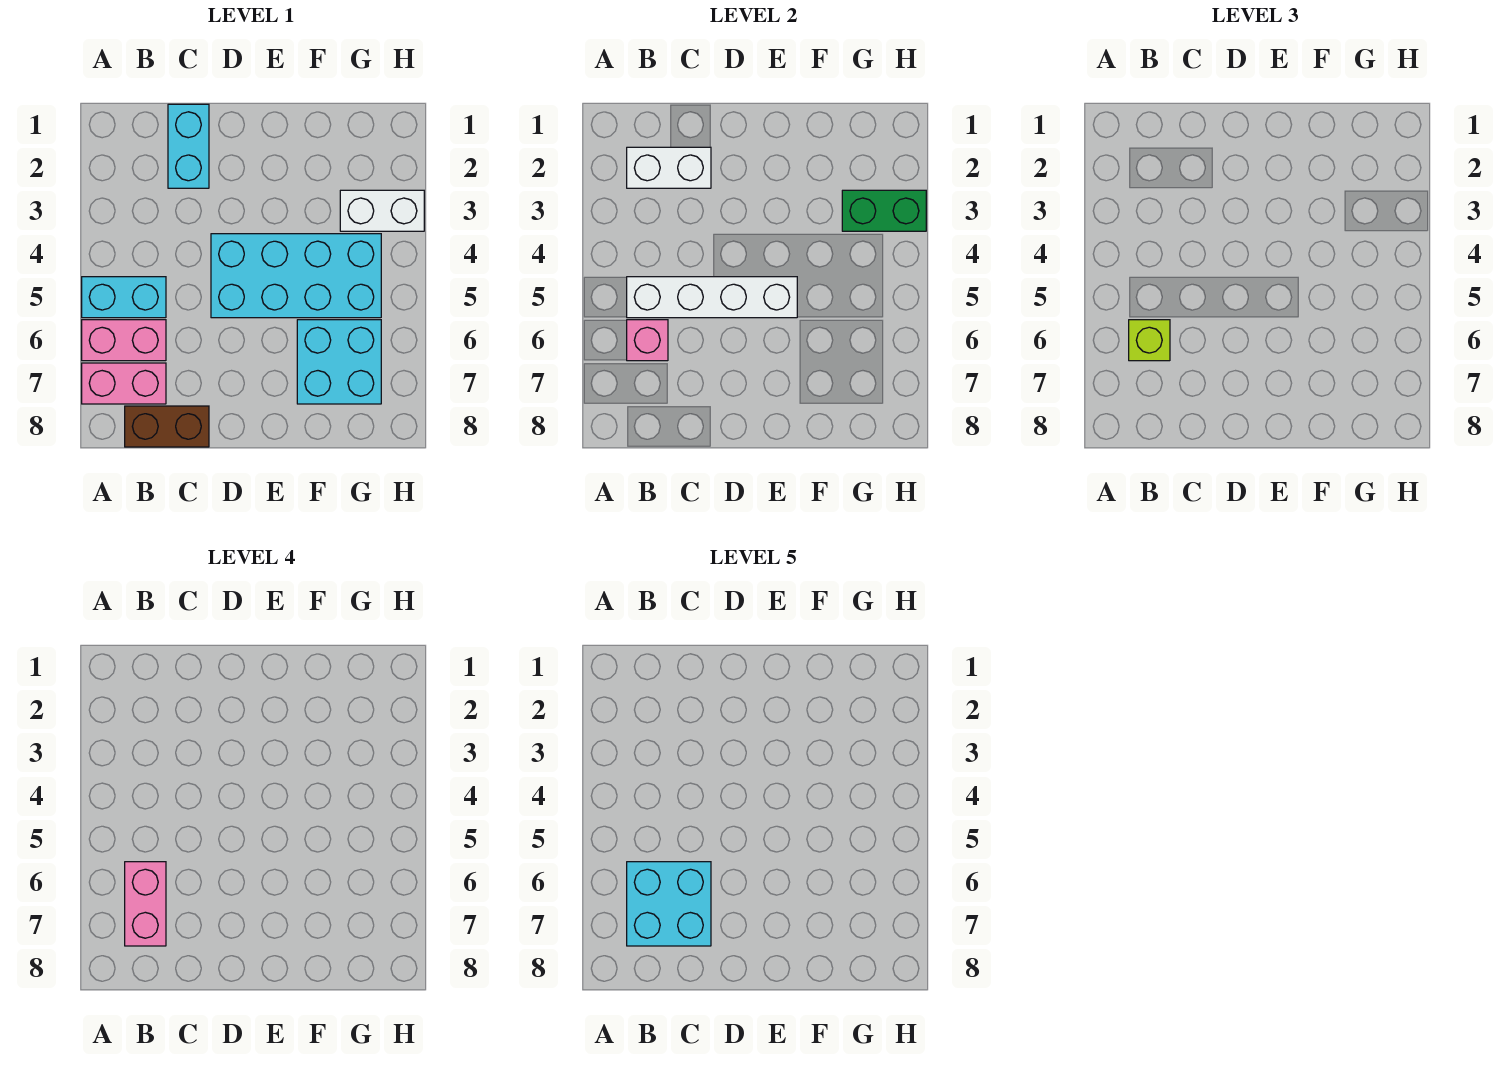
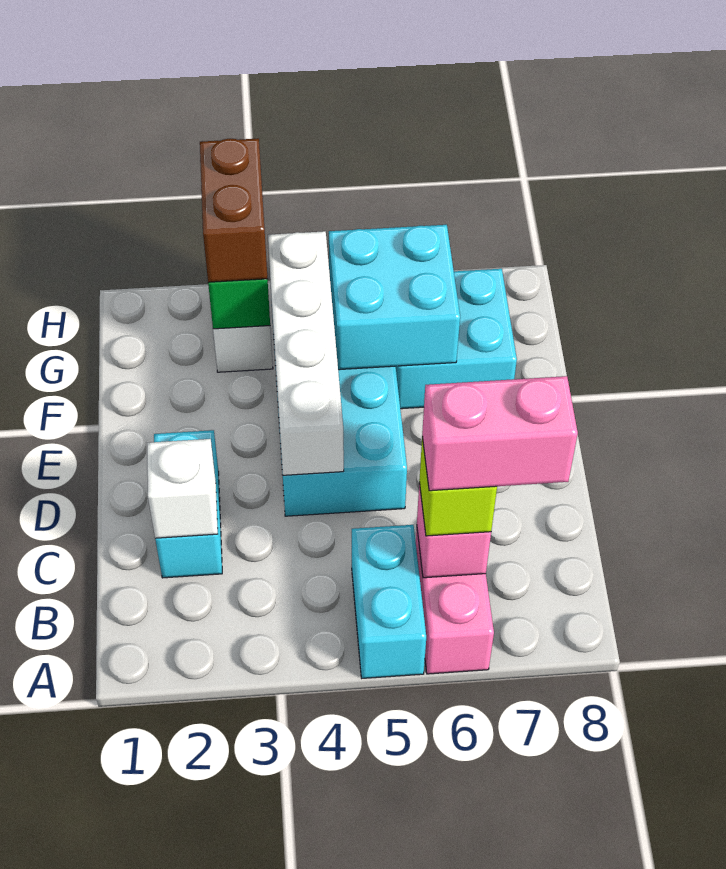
pink brick A7:B7 level 1 -> none
white brick B2:C2 level 2 -> white brick C2 level 2
white brick B5:E5 level 2 -> white brick D4:G4 level 2
cyan brick B6:C7 level 5 -> cyan brick F5:G6 level 2
brown brick B8:C8 level 1 -> brown brick G3:H3 level 3
cyan brick C1:C2 level 1 -> cyan brick C2:D2 level 1

